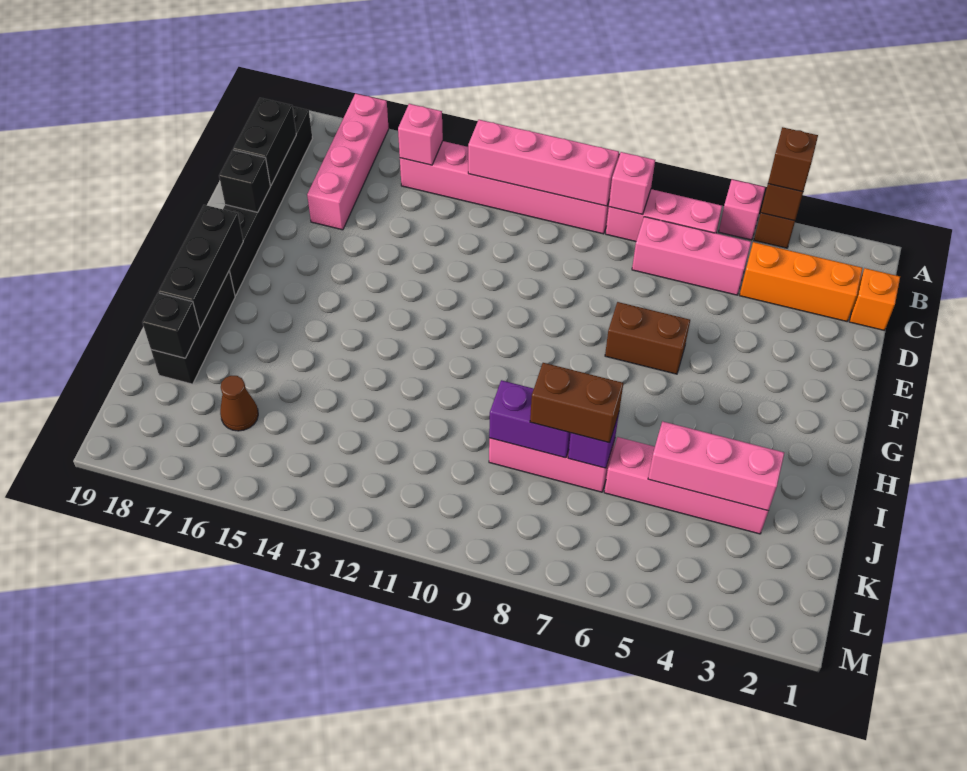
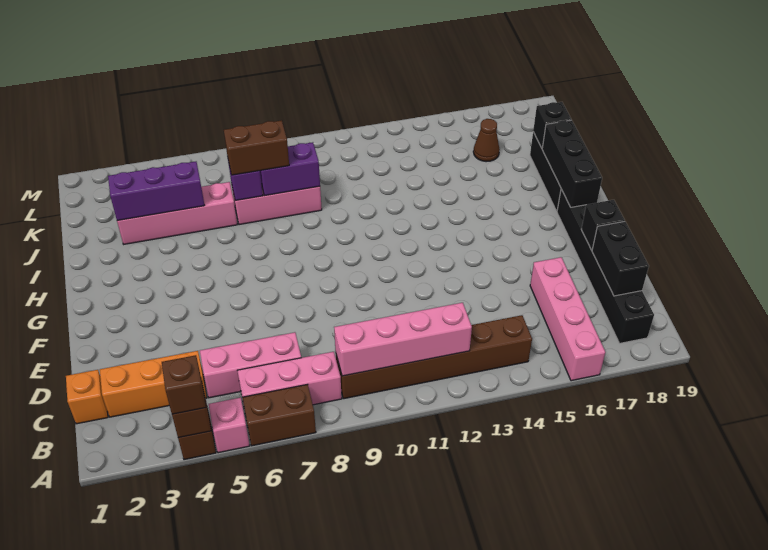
pink brick B8 level 2 -> none
pink brick B9:B14 level 1 -> brown brick B9:B14 level 1
pink brick B14 level 2 -> none
brown brick F6:F7 level 1 -> brown brick A6:A7 level 1
pink brick J3:J5 level 2 -> purple brick J3:J5 level 2

